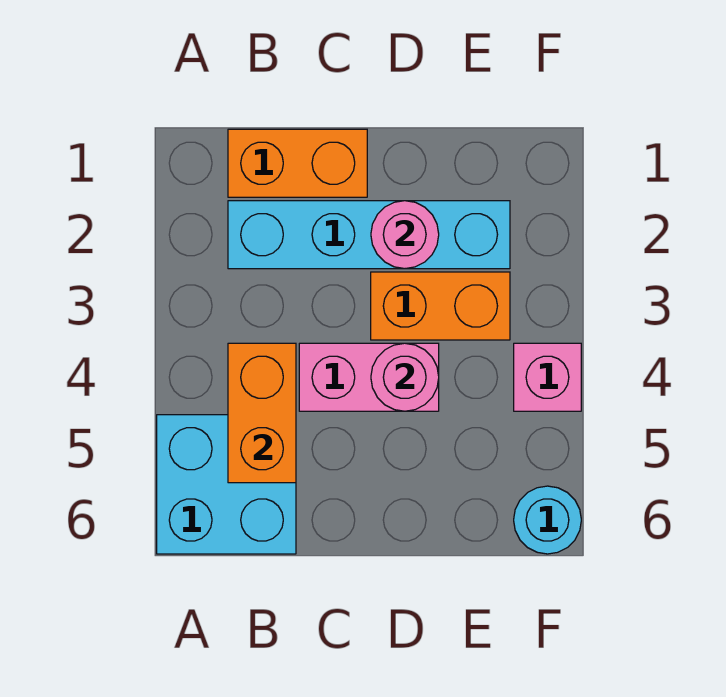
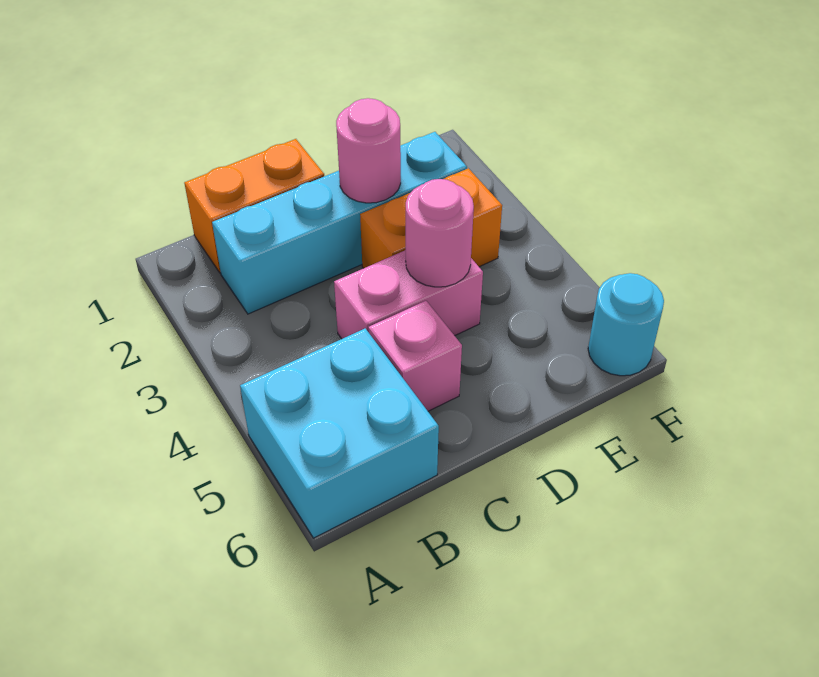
orange brick B4:B5 level 2 -> none
pink brick F4 level 1 -> pink brick C5 level 1

